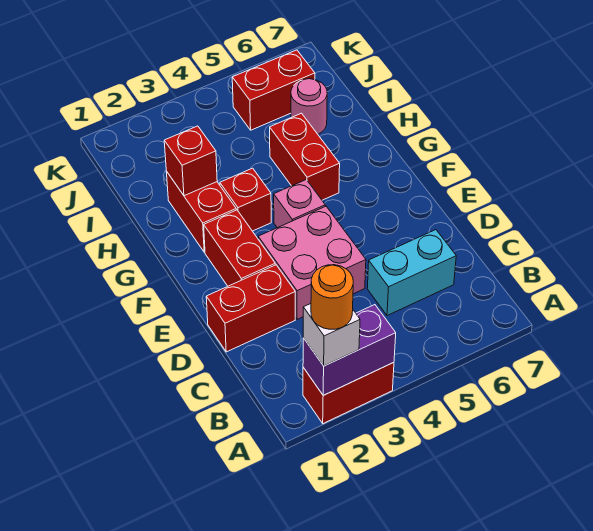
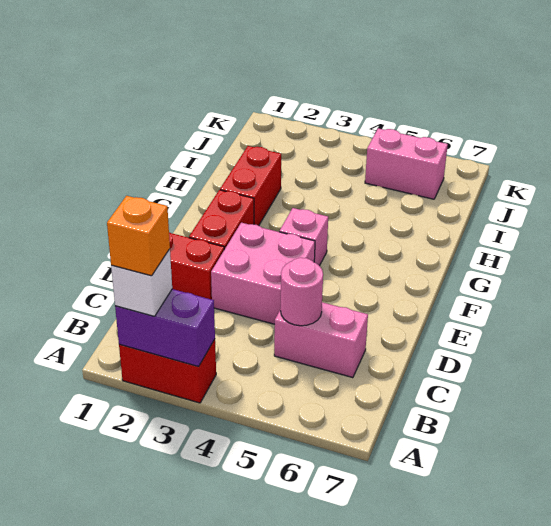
orange round brick A2 level 4 -> orange brick A2 level 4
cyan brick C5:C6 level 1 -> pink brick C5:C6 level 1
red brick G3 level 1 -> none
red brick G5:H5 level 1 -> none
red brick H2 level 2 -> none
pink round brick I6 level 1 -> pink round brick C5 level 2
red brick J5:J6 level 1 -> pink brick J5:J6 level 1

